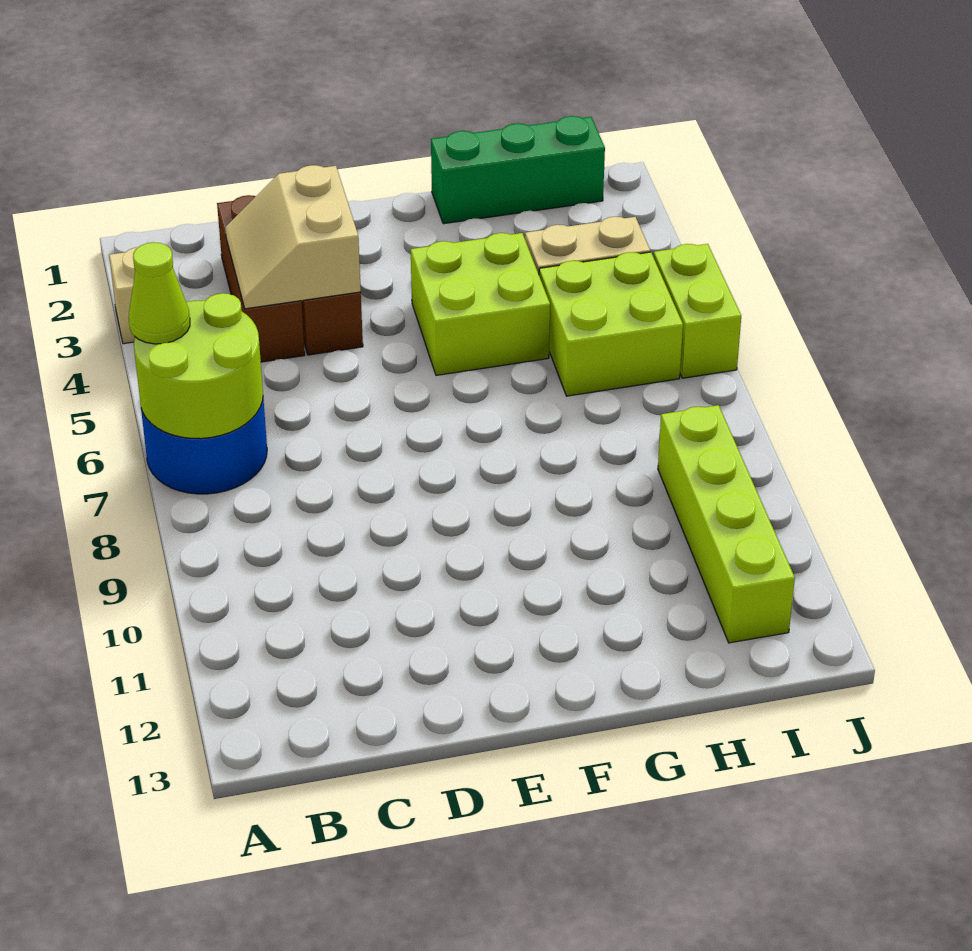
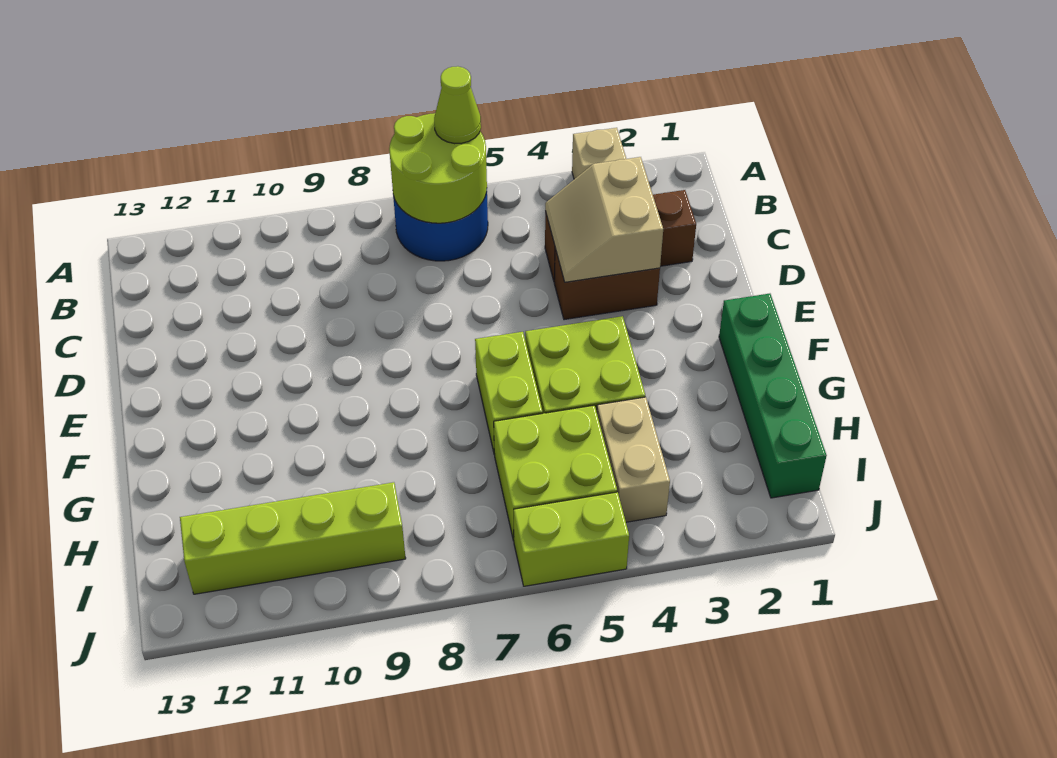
tan slope C3:D4 level 2 top D -> tan slope C3:D4 level 2 top 3
none -> lime brick F6:G6 level 1
green brick G1:I1 level 1 -> green brick F1:I1 level 1

